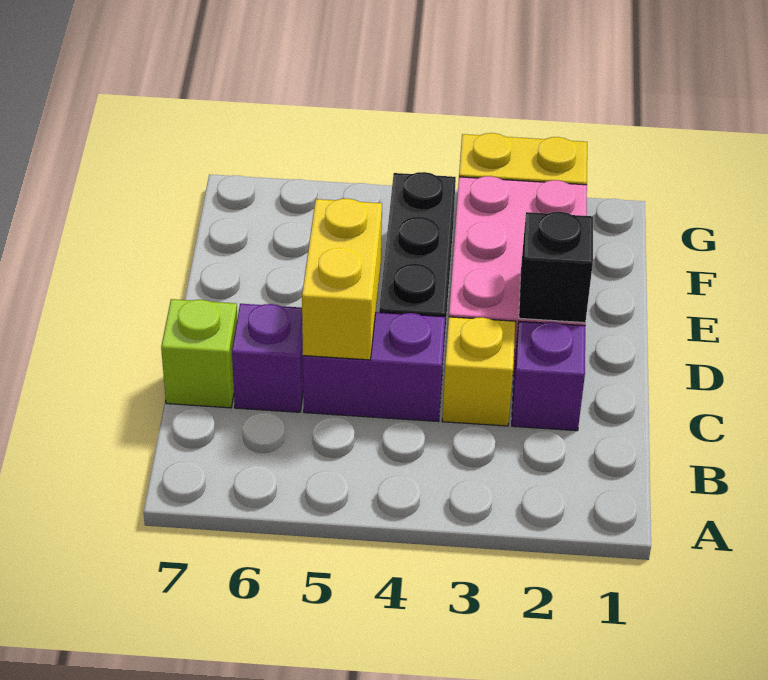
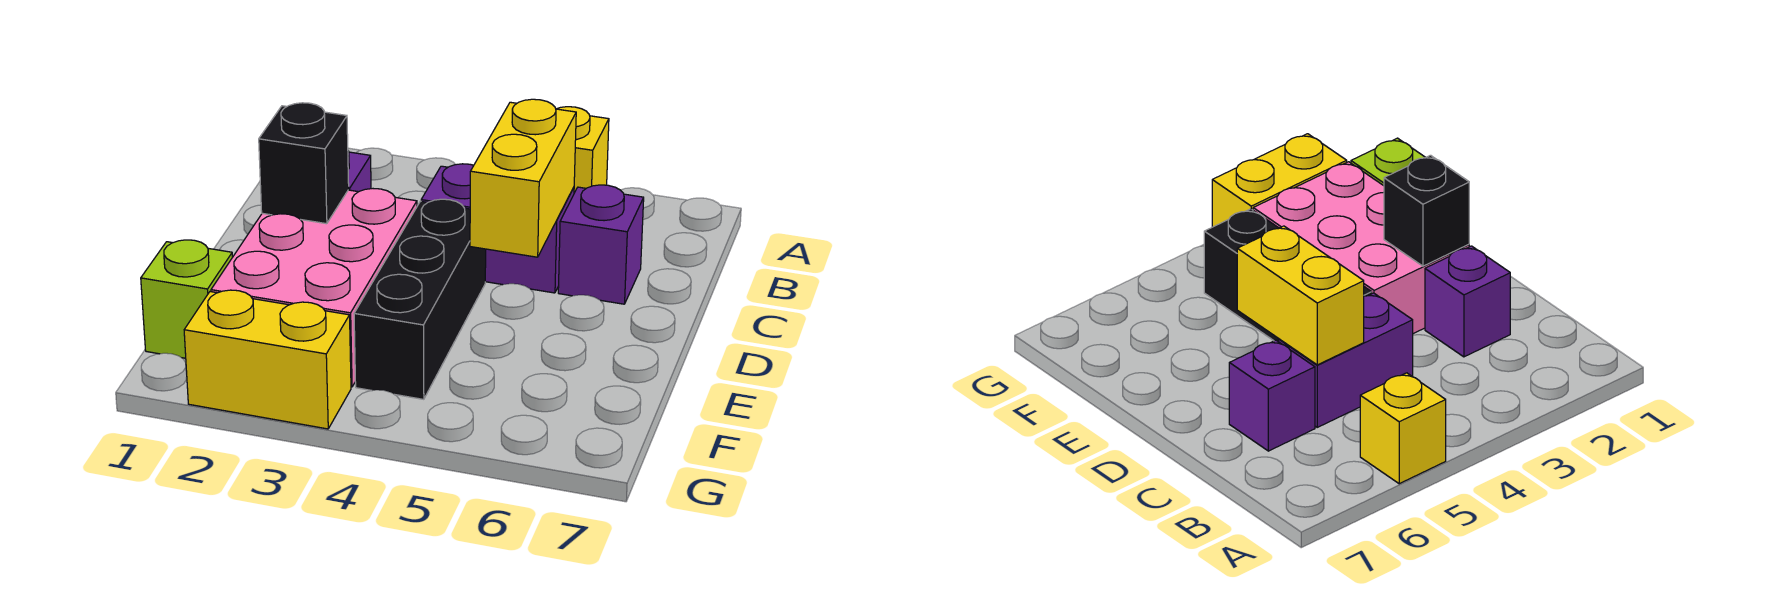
yellow brick C3 level 1 -> yellow brick A5 level 1
lime brick C7 level 1 -> lime brick F1 level 1

